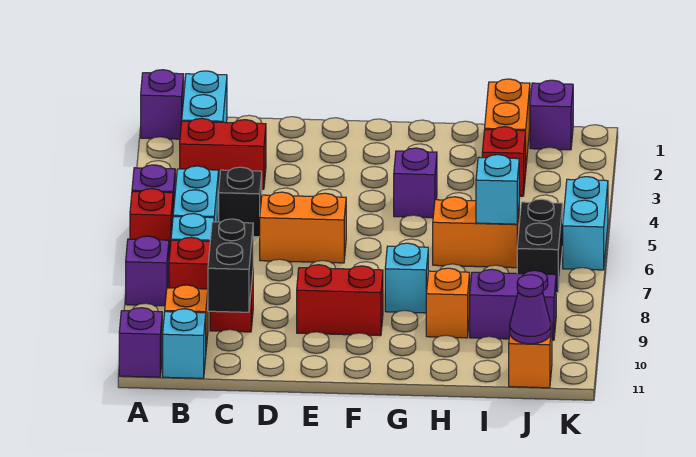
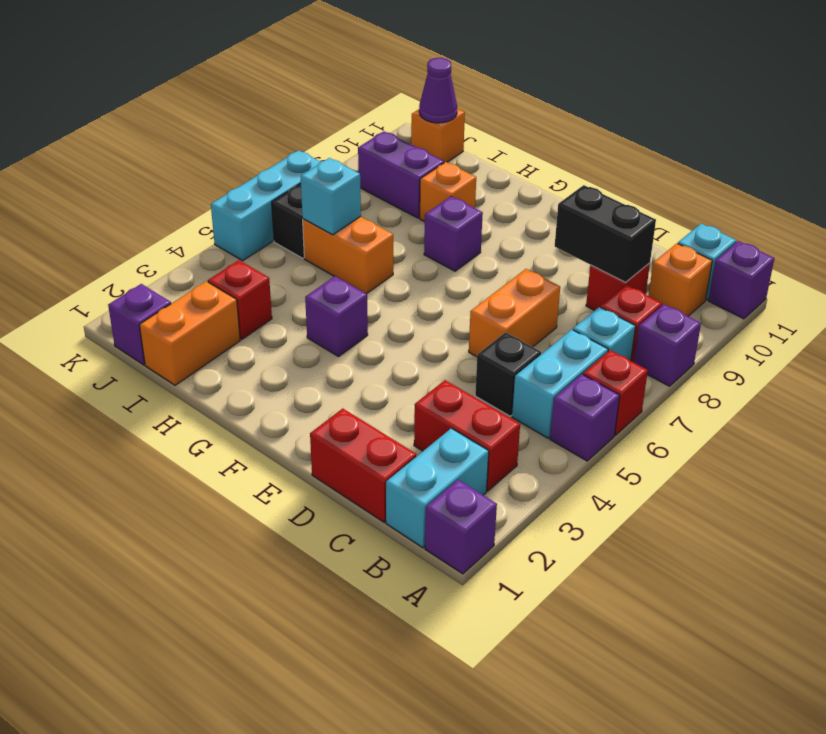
black brick C9:C10 level 2 -> black brick C9:D9 level 2
orange brick D6:E6 level 1 -> orange brick D6:D7 level 1
red brick E9:F9 level 1 -> red brick C1:D1 level 1
cyan brick G8 level 1 -> purple brick G8 level 1
cyan brick K5:K6 level 1 -> cyan brick K5:K7 level 1

